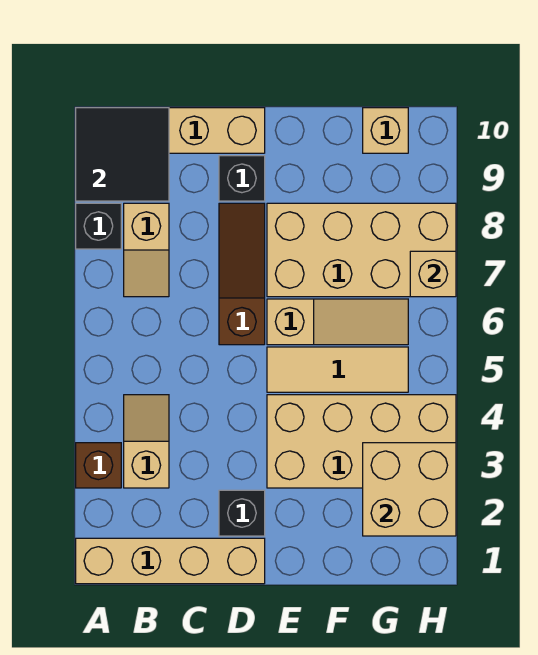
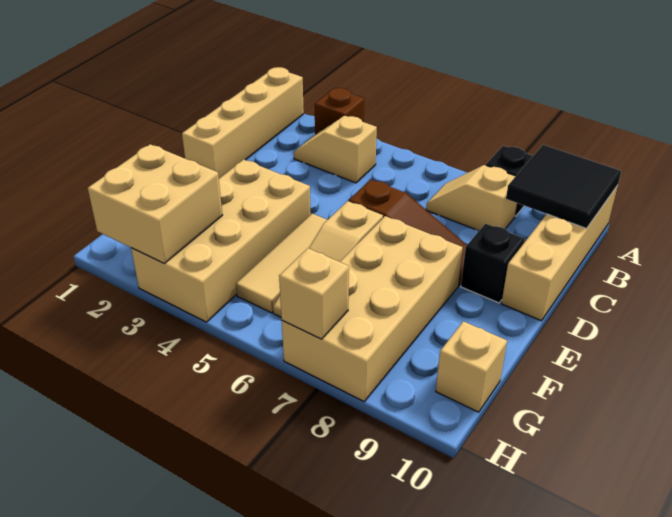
tan slope B3:B4 level 1 top 3 -> tan slope B3:B4 level 1 top 4
black brick D2 level 1 -> none

